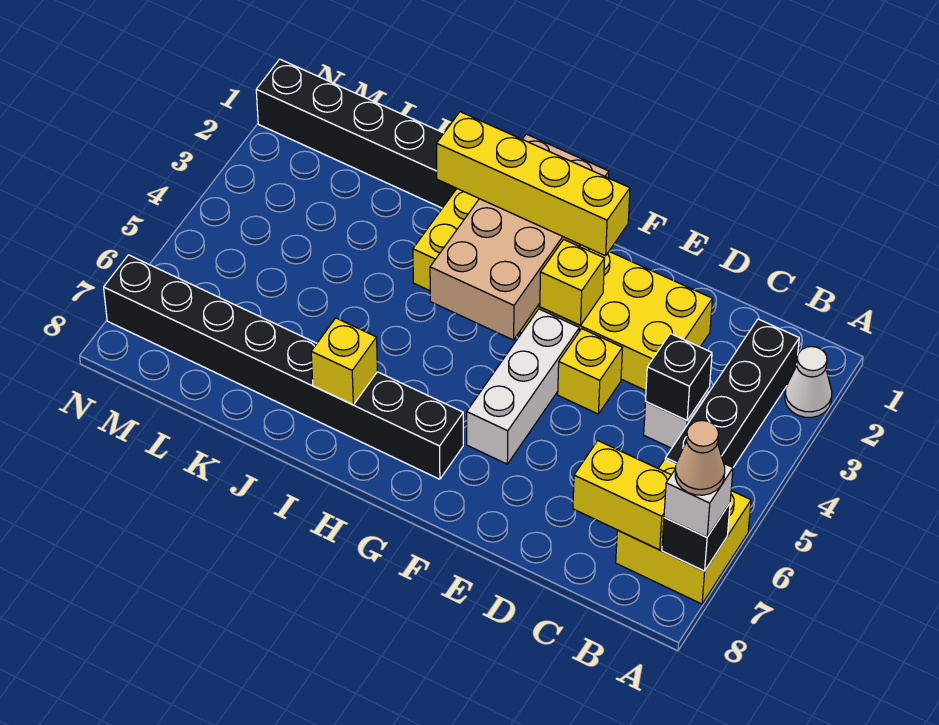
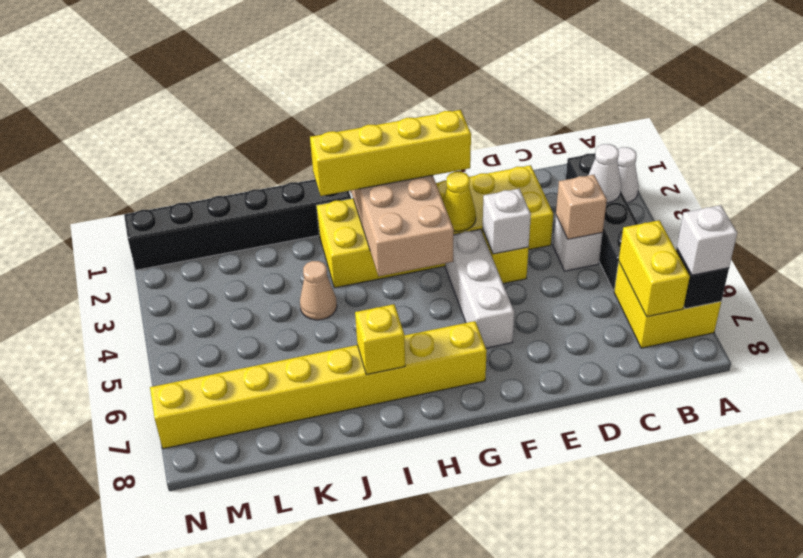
tan cone A7 level 4 -> tan cone J4 level 1
none -> white cone B3 level 2
yellow brick B7:C7 level 2 -> yellow brick B6:B7 level 2
black brick C4 level 2 -> tan brick C4 level 2
none -> white brick E4 level 2
yellow brick F3 level 2 -> yellow cone F3 level 2
black brick G7:N7 level 1 -> yellow brick G7:N7 level 1

